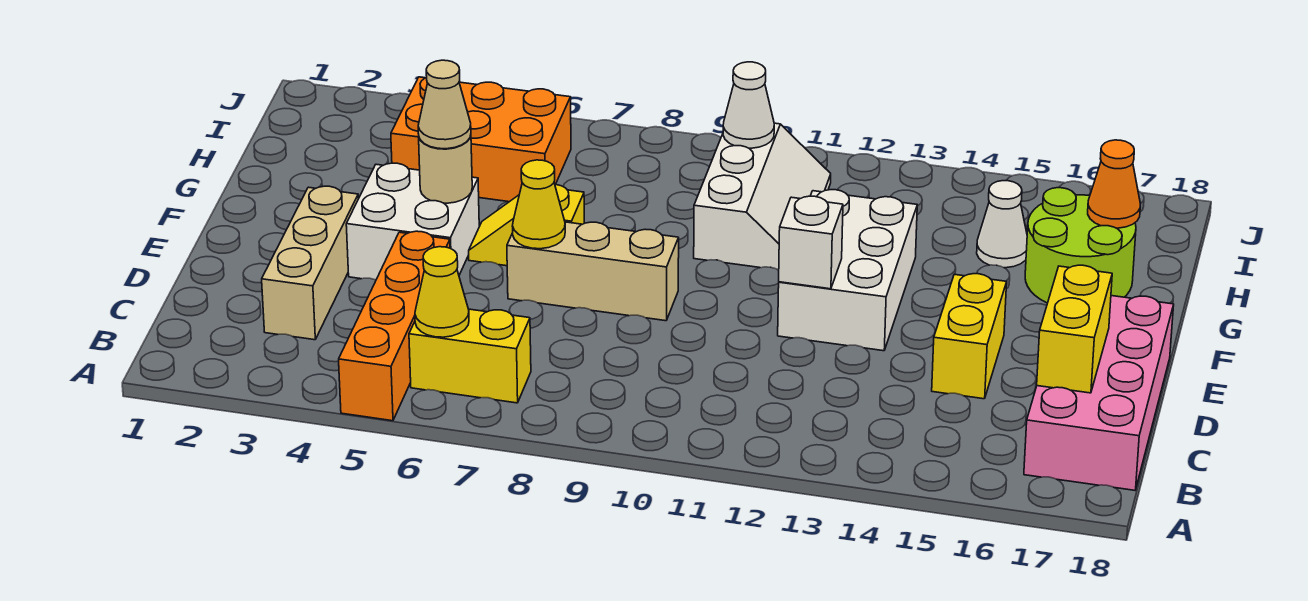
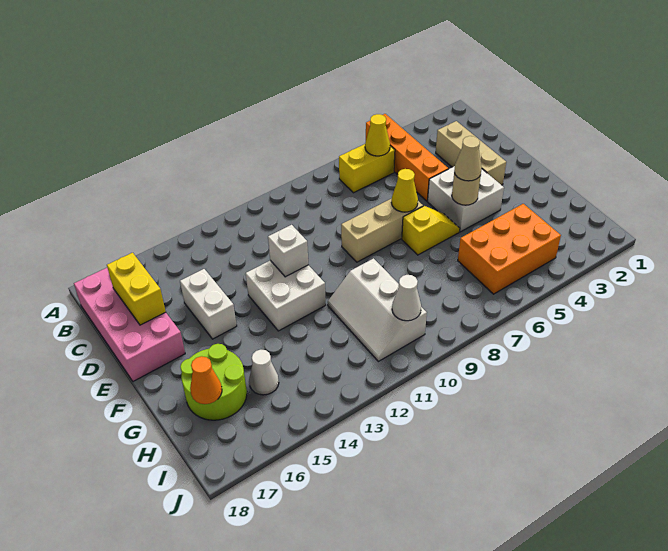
yellow brick D15:E15 level 1 -> white brick D15:E15 level 1
white brick E12:G13 level 1 -> white brick E12:F13 level 1

